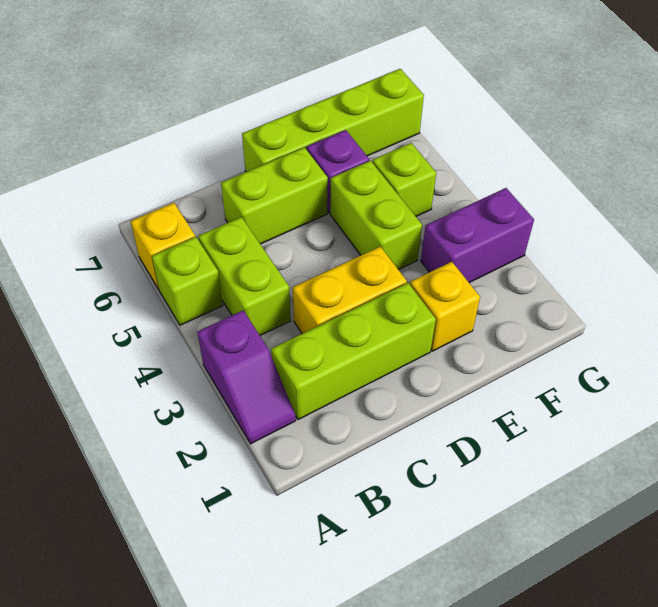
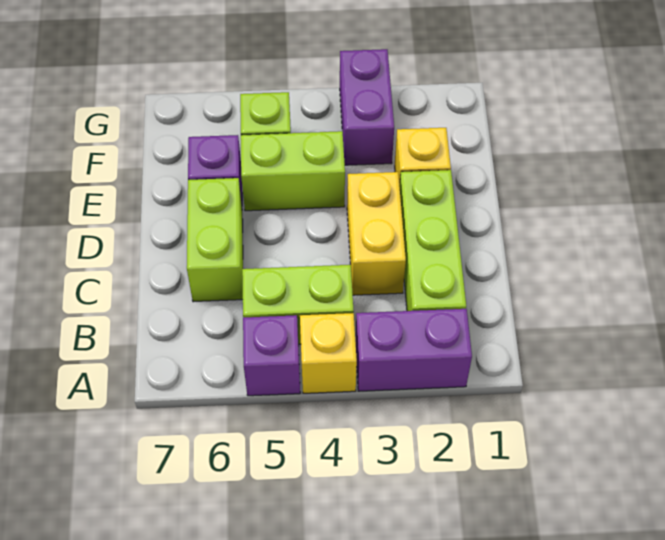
purple slope A2:A3 level 1 top 3 -> purple brick A2:A3 level 1
lime brick A5 level 1 -> purple brick A5 level 1
yellow brick A6 level 1 -> yellow brick A4 level 1
lime brick D7:G7 level 1 -> none

